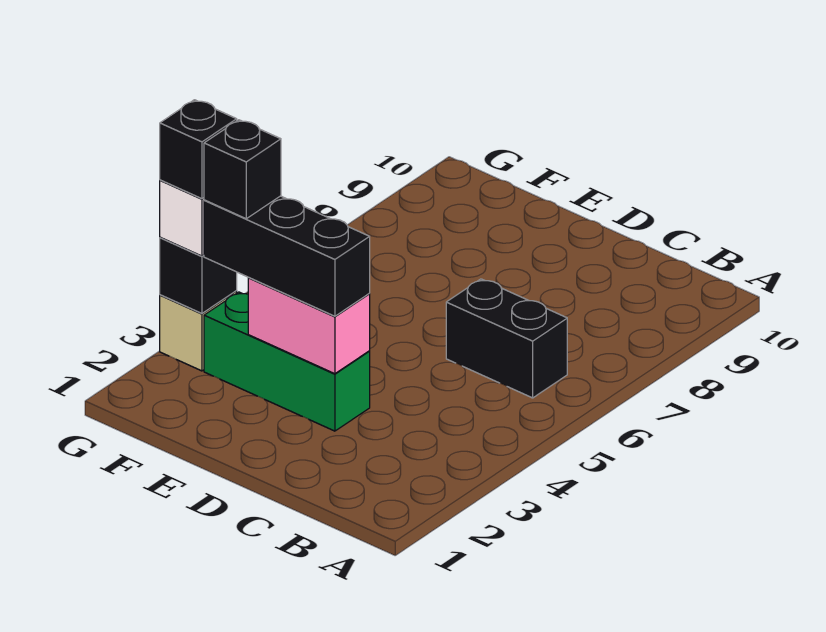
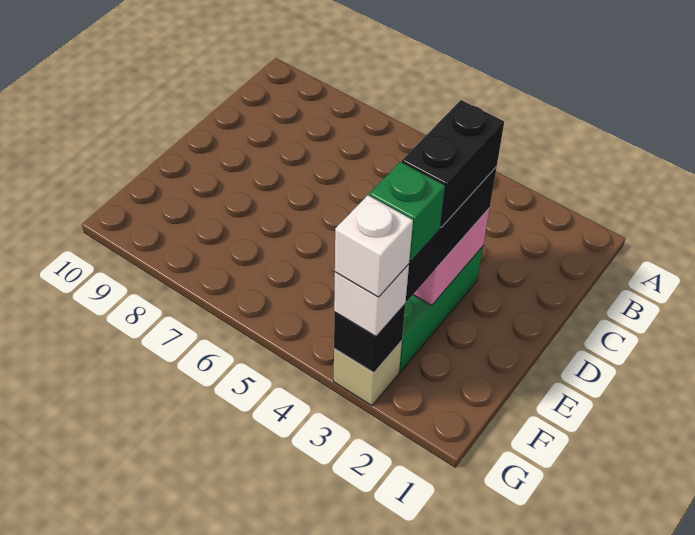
black brick B6:C6 level 1 -> black brick D3:E3 level 4
black brick F3 level 4 -> green brick F3 level 4
black brick G3 level 4 -> white brick G3 level 4

